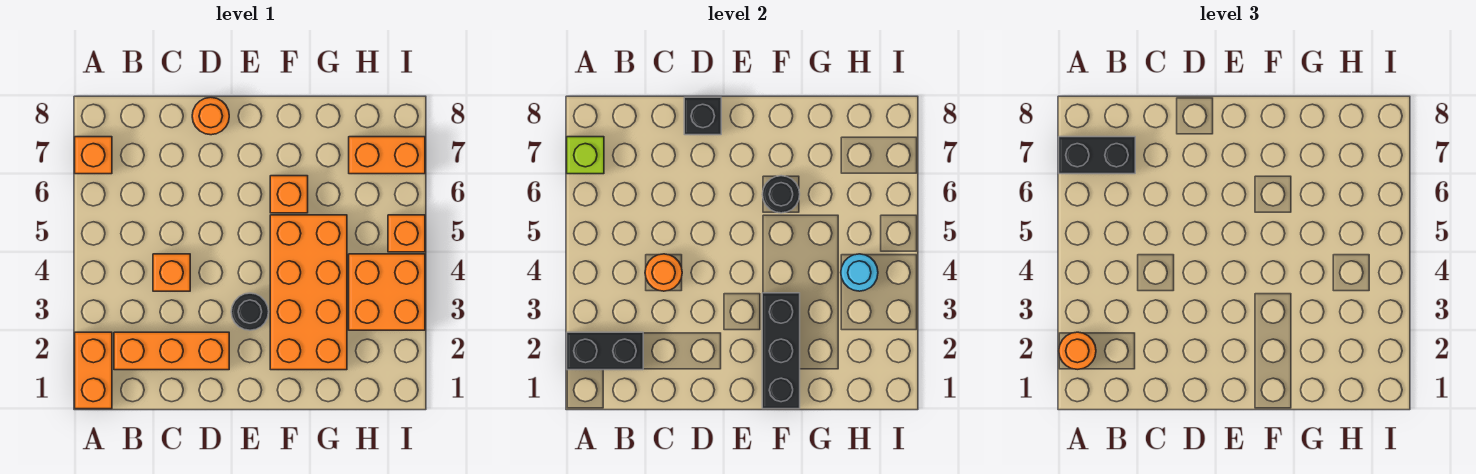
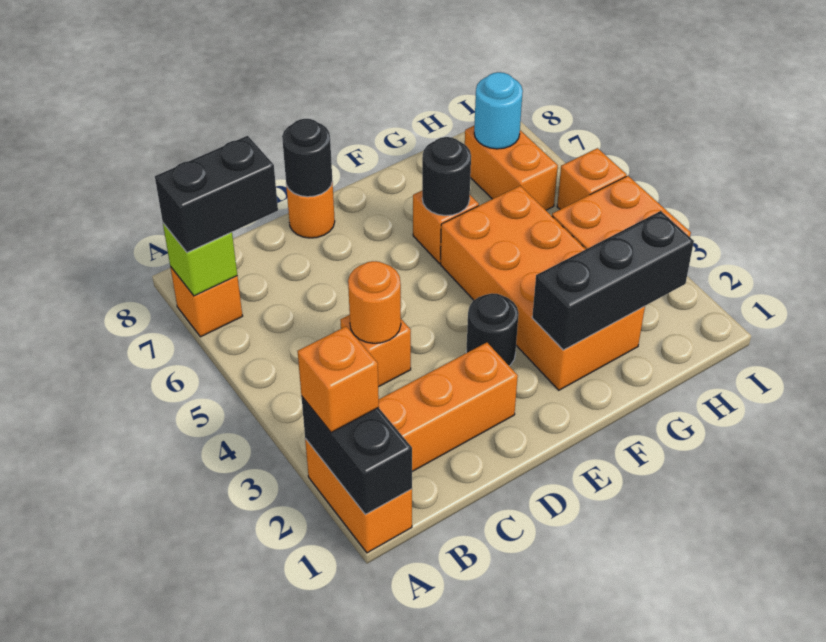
black brick A2:B2 level 2 -> black brick A1:A2 level 2
orange round brick A2 level 3 -> orange brick A2 level 3
black brick D8 level 2 -> black round brick D8 level 2
black brick F1:F3 level 2 -> black brick F2:H2 level 2
cyan round brick H4 level 2 -> cyan round brick H7 level 2
orange brick H7:I7 level 1 -> orange brick H6:H7 level 1

